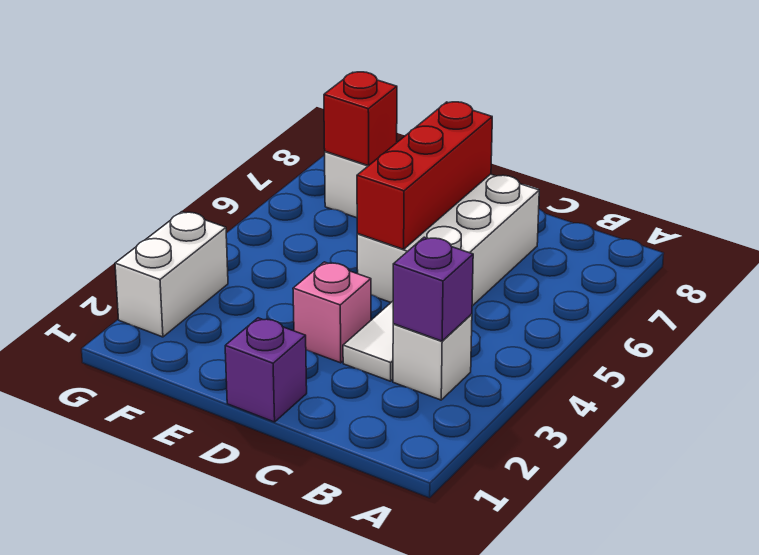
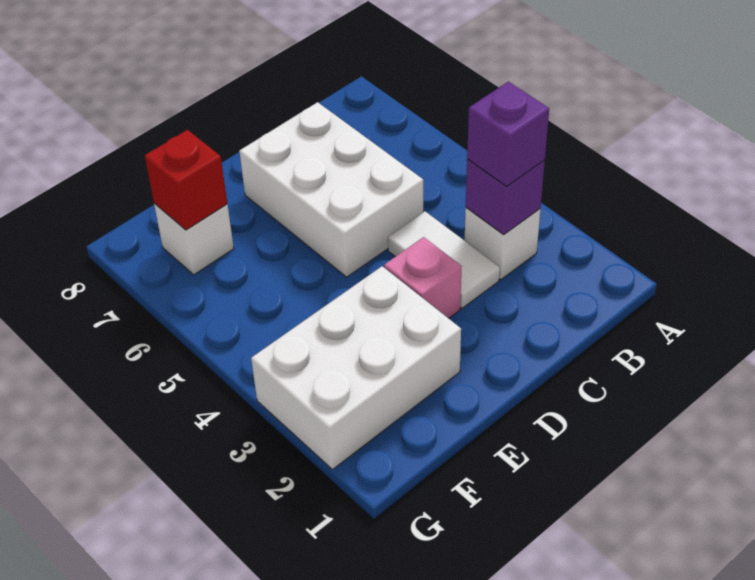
purple brick D1 level 1 -> purple brick B3 level 3
red brick D5:D7 level 2 -> none
white brick G2:G3 level 1 -> white brick E2:G3 level 1

